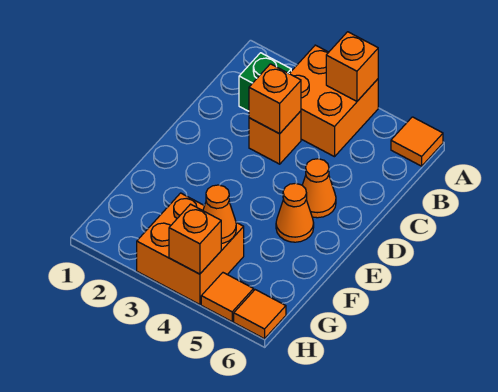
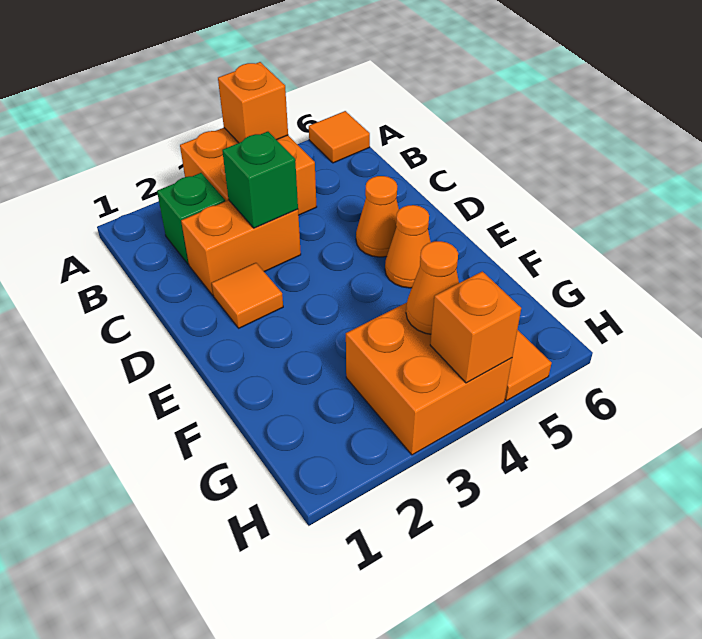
orange brick C3 level 1 -> orange brick C2:C3 level 1
orange brick C3 level 2 -> green brick C3 level 2
orange tile H6 level 1 -> orange tile D2 level 1

